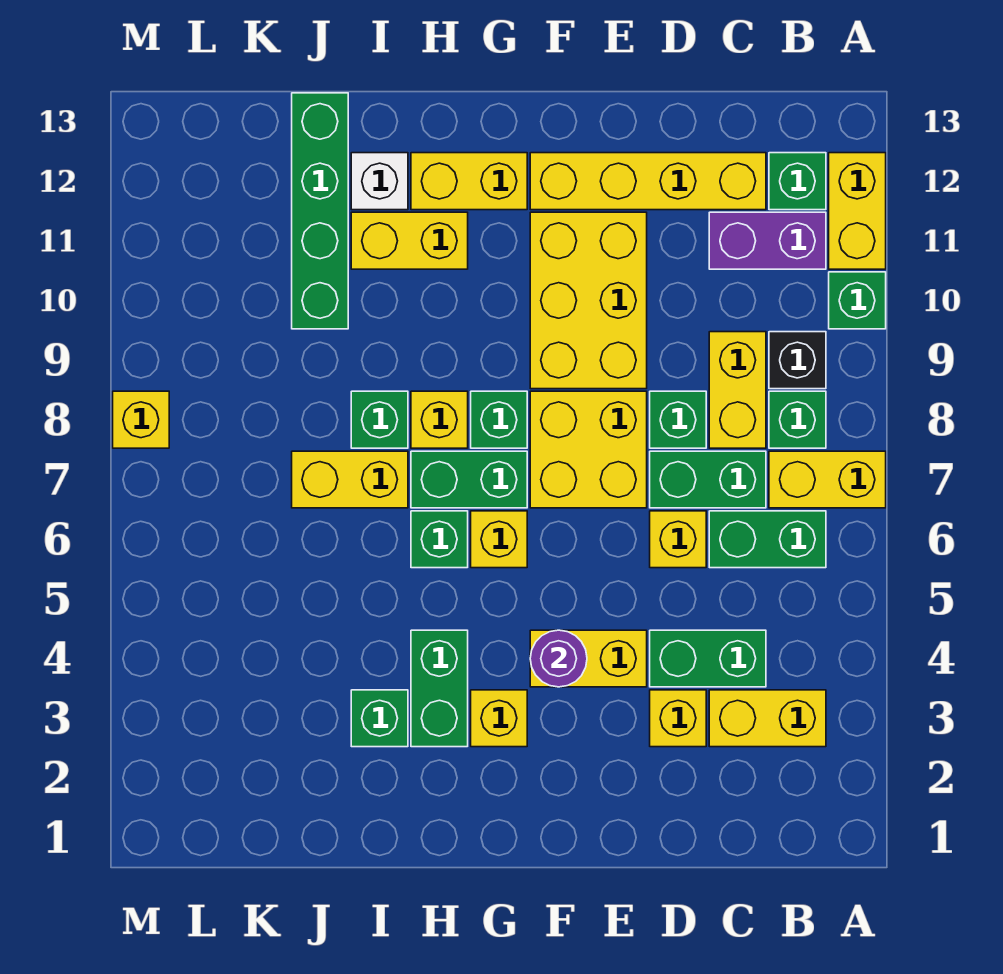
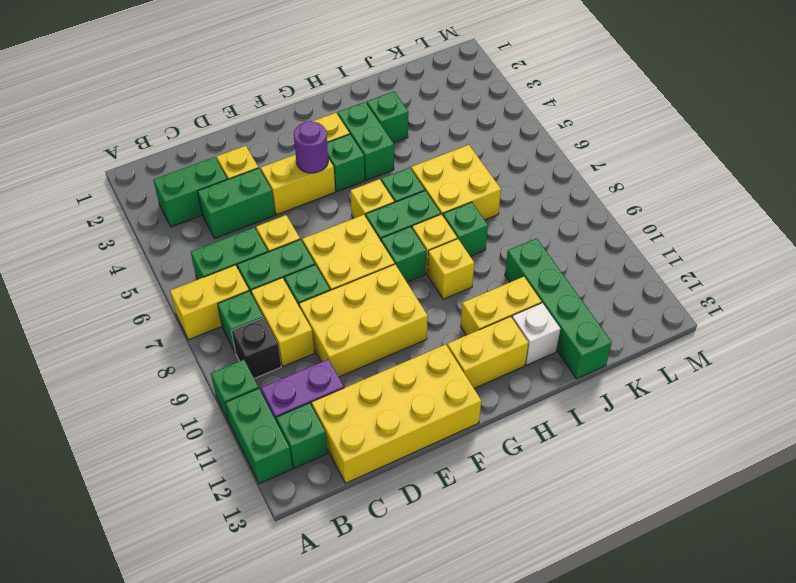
yellow brick A11:A12 level 1 -> green brick A11:A12 level 1
yellow brick B3:C3 level 1 -> green brick B3:C3 level 1
yellow brick C12:F12 level 1 -> yellow brick C12:F13 level 1
yellow brick E9:F11 level 1 -> yellow brick D9:F10 level 1
none -> green brick G4 level 1
yellow brick I7:J7 level 1 -> yellow brick I6:J7 level 1
yellow brick M8 level 1 -> yellow brick H9 level 1

